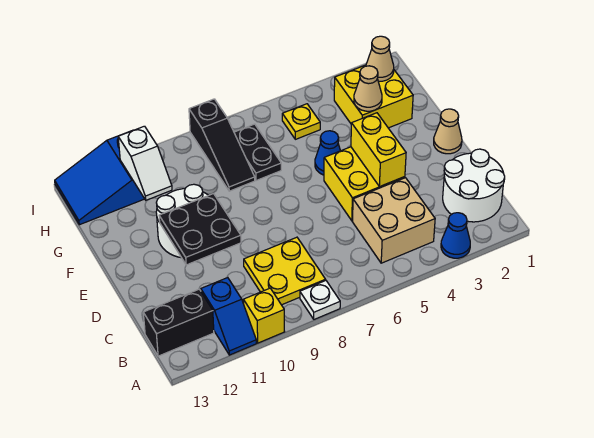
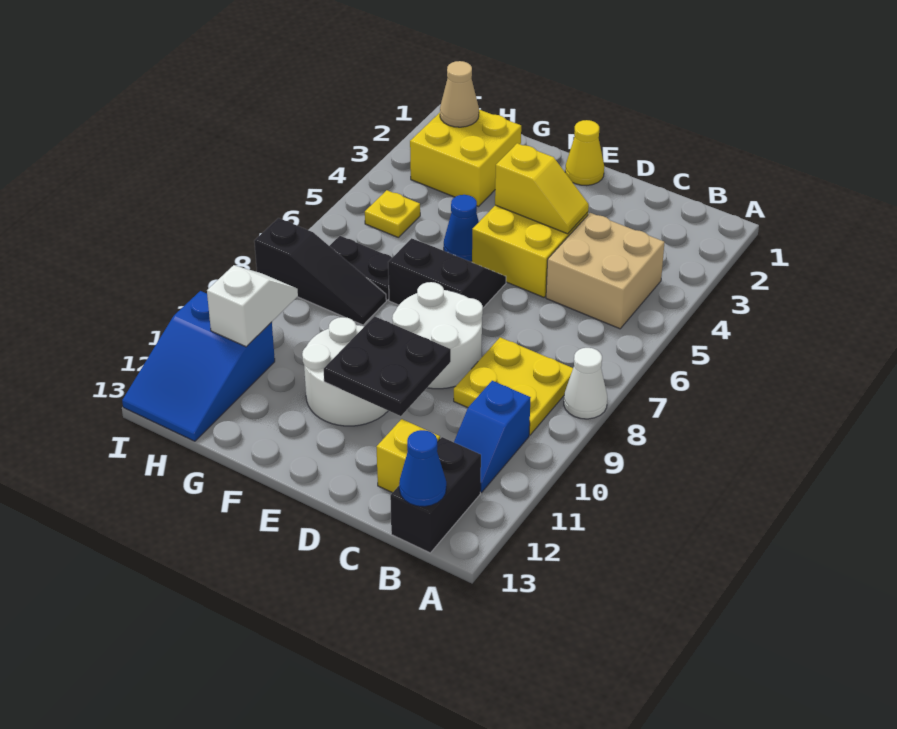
blue cone A3 level 1 -> blue cone B13 level 2
white plate A8 level 1 -> white cone A8 level 1
yellow brick A10 level 1 -> yellow brick C12 level 1
blue slope A11:B11 level 1 top B -> blue slope B10:B11 level 1 top 10
white round brick B1:C2 level 1 -> white round brick D8:E9 level 1
yellow brick D4:E4 level 2 -> yellow slope D4:E4 level 2 top E
tan cone E1 level 1 -> yellow cone E1 level 1
none -> black slope E6:F7 level 1 top 7
tan cone G3 level 2 -> none
white slope G11:H11 level 2 top H -> white slope H10:H11 level 2 top 11

